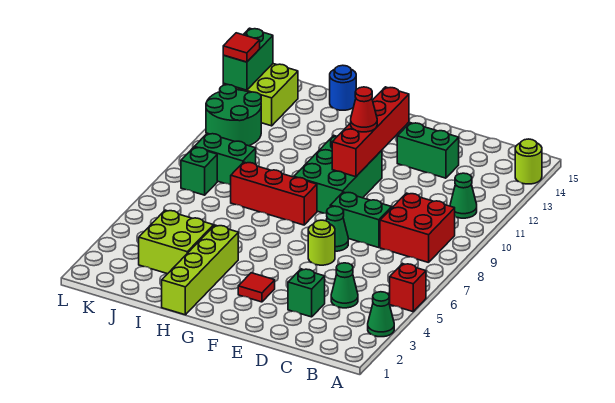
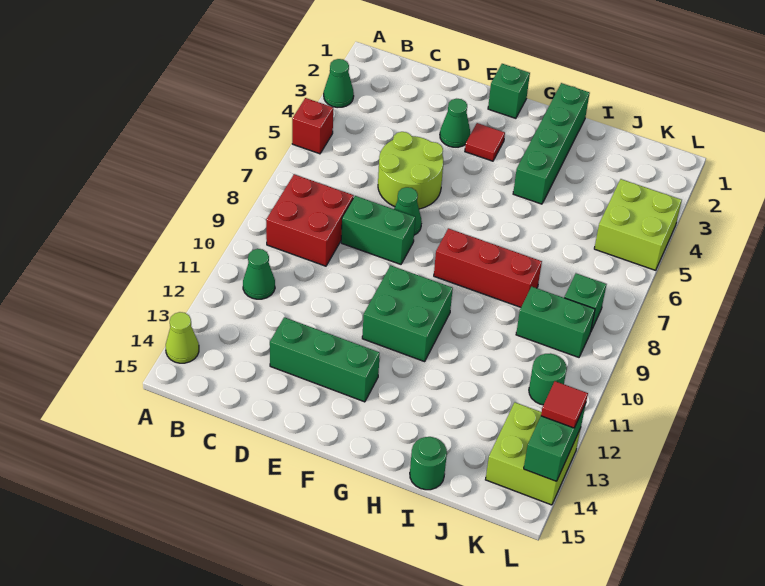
lime round brick A14 level 1 -> lime cone A14 level 1
green cone C4 level 1 -> green cone E3 level 1
green brick D3 level 1 -> green brick F1 level 1
green brick D13:E13 level 1 -> green brick D13:F13 level 1
lime round brick E6 level 1 -> lime round brick D5:E6 level 1
green brick F9:G11 level 1 -> green brick F10:G11 level 1
red brick F10:F13 level 2 -> none
red cone F11 level 3 -> none
lime brick H1:H4 level 1 -> green brick H1:H4 level 1
lime brick I3:J4 level 1 -> lime brick K4:L5 level 1
blue round brick I15 level 1 -> green round brick I15 level 1
green round brick K11:L12 level 1 -> green round brick K11 level 1

